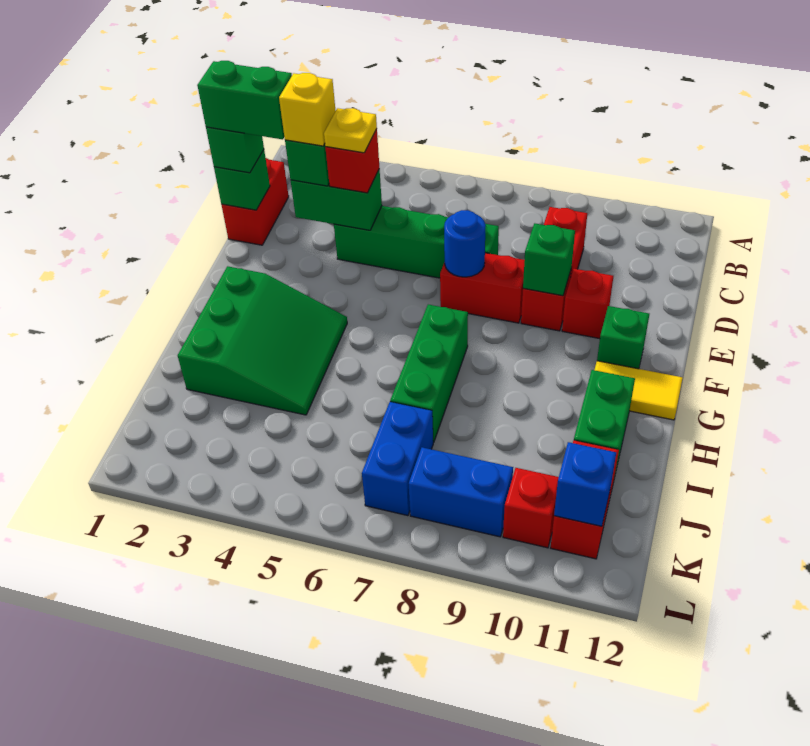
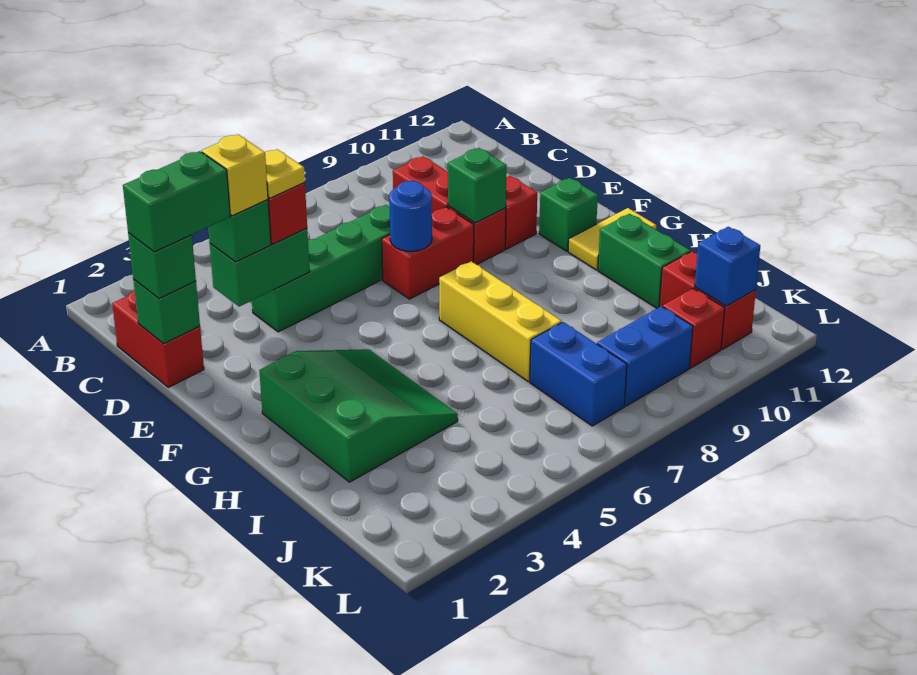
green brick G7:I7 level 1 -> yellow brick G7:I7 level 1

